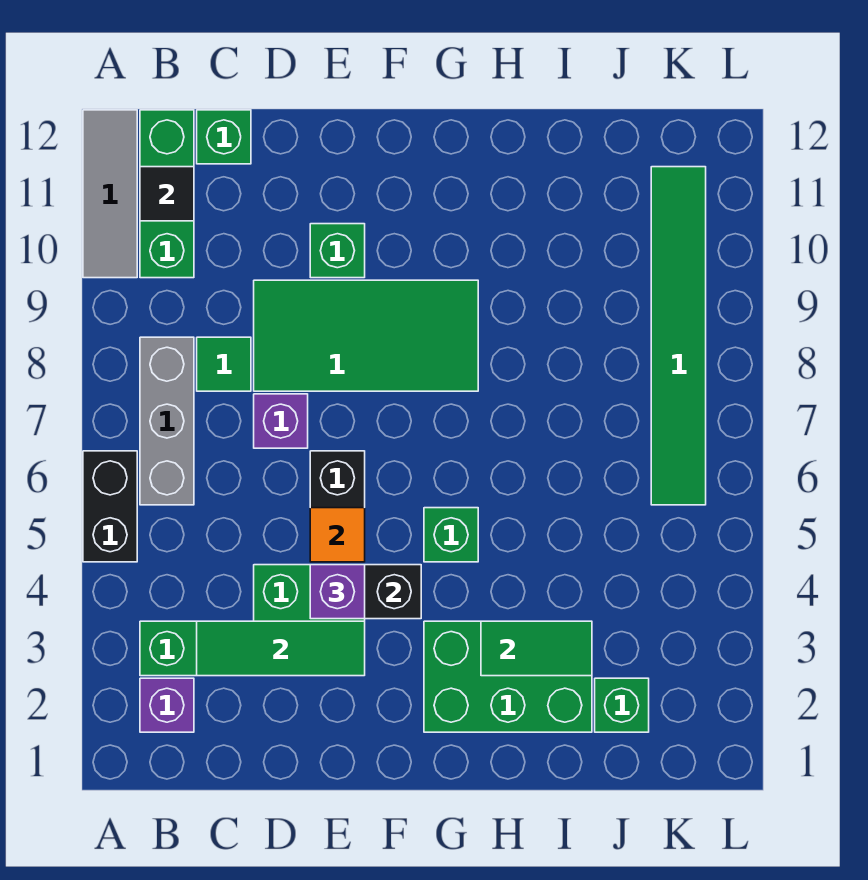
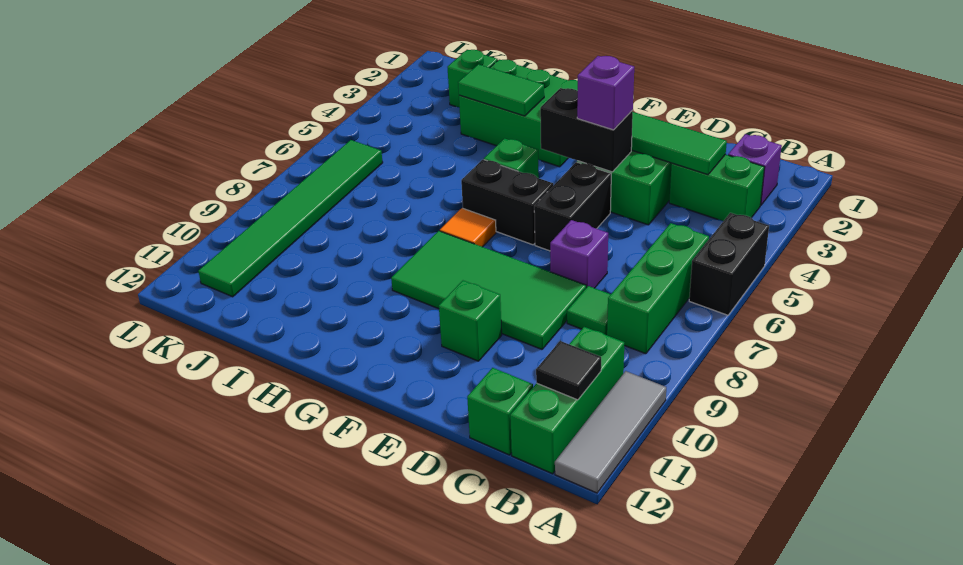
grey brick B6:B8 level 1 -> green brick B6:B8 level 1
orange tile E5 level 2 -> orange tile G7 level 1
none -> black brick F6:G6 level 1

